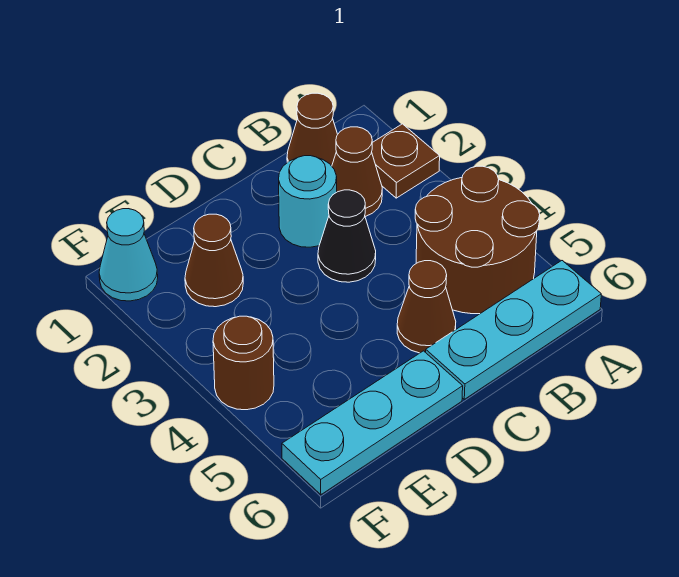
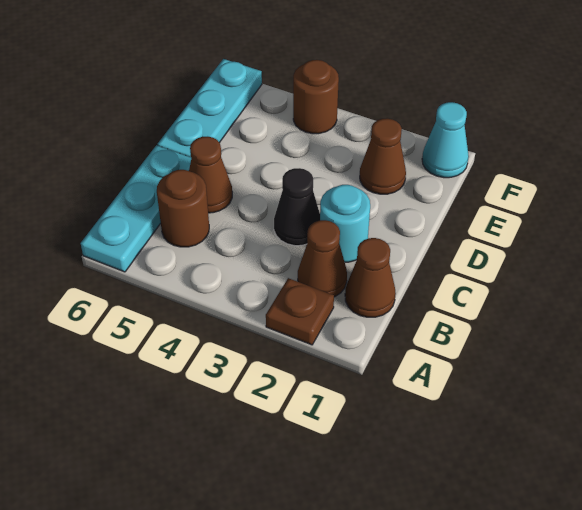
brown round brick A4:B5 level 1 -> brown round brick B5 level 1

